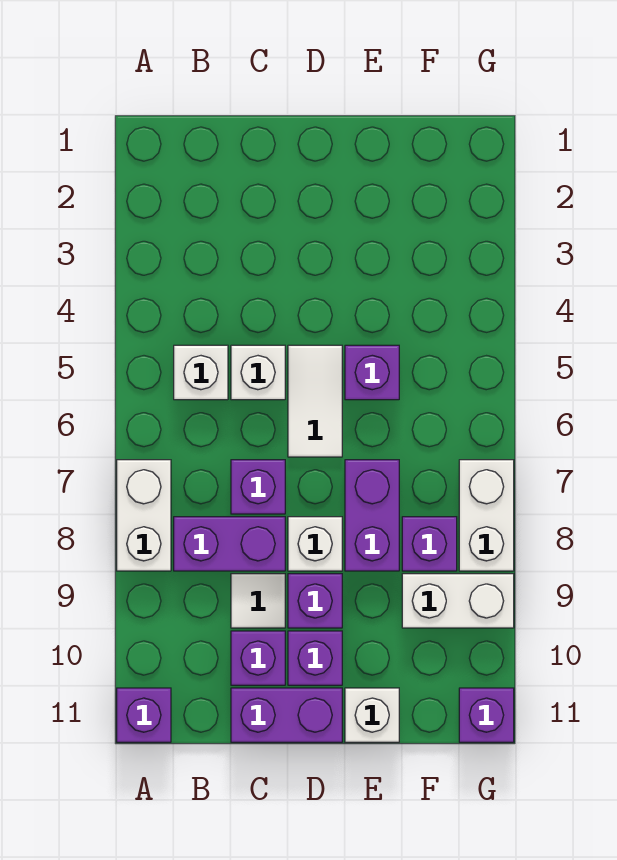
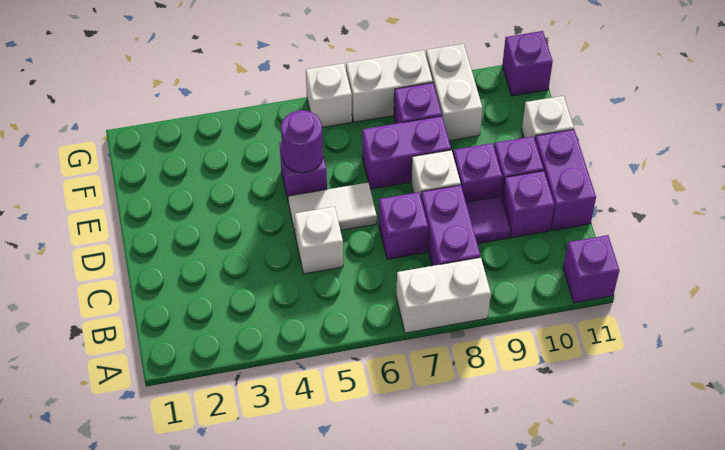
white brick B5 level 1 -> white brick G6 level 1
white tile C9 level 1 -> purple tile C9 level 1
none -> purple round brick E5 level 2

